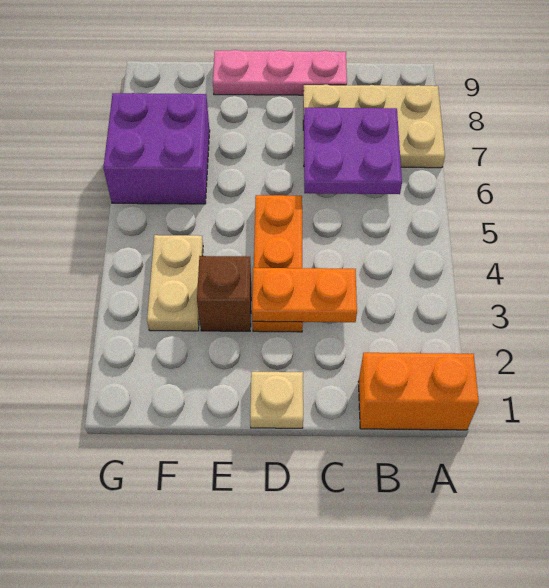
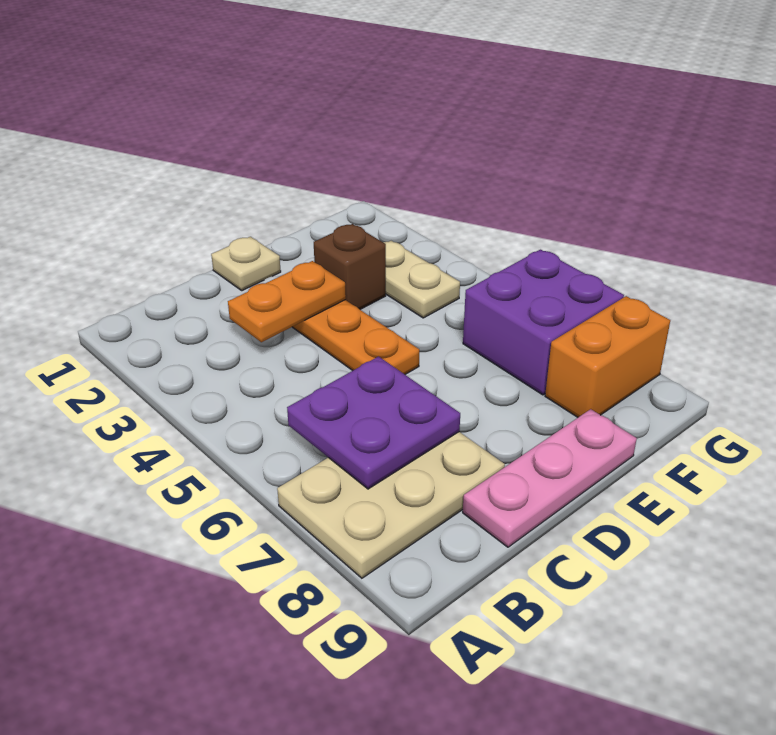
orange brick A1:B1 level 1 -> orange brick F8:G8 level 1

